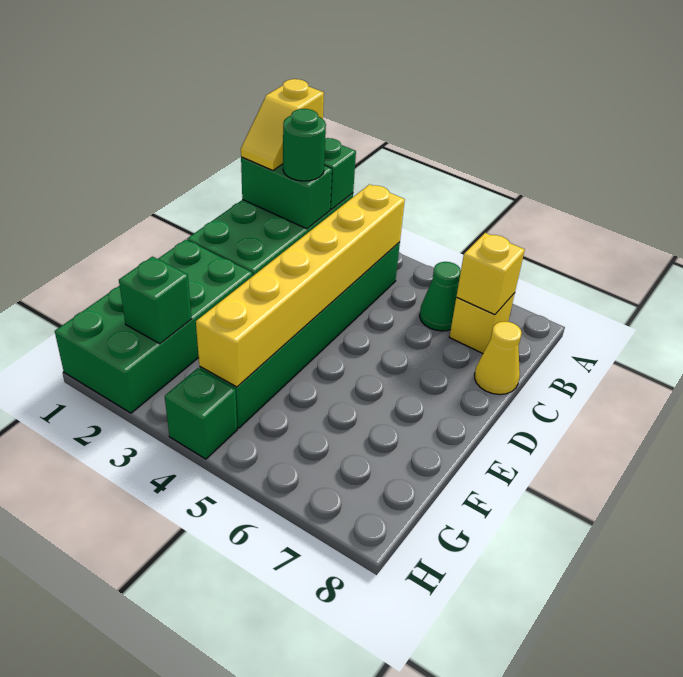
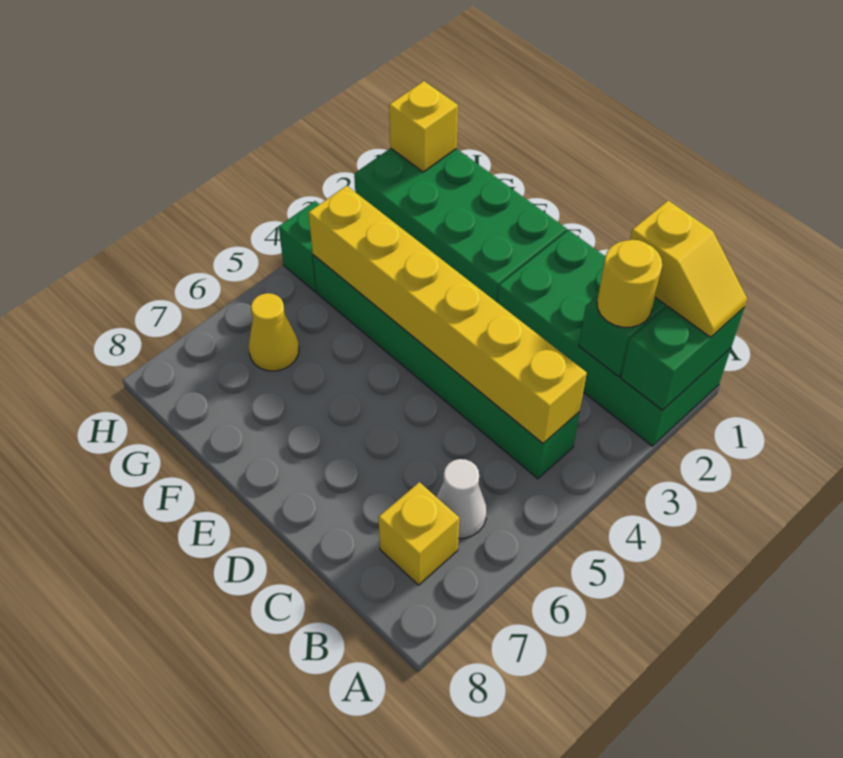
yellow slope A1:B1 level 3 top A -> yellow slope A1:B1 level 3 top B
green round brick B2 level 3 -> yellow round brick B2 level 3
green cone B6 level 1 -> white cone B6 level 1
yellow brick B7 level 2 -> yellow brick H1 level 2
yellow cone C8 level 1 -> yellow cone G6 level 1
green brick G2 level 2 -> none

